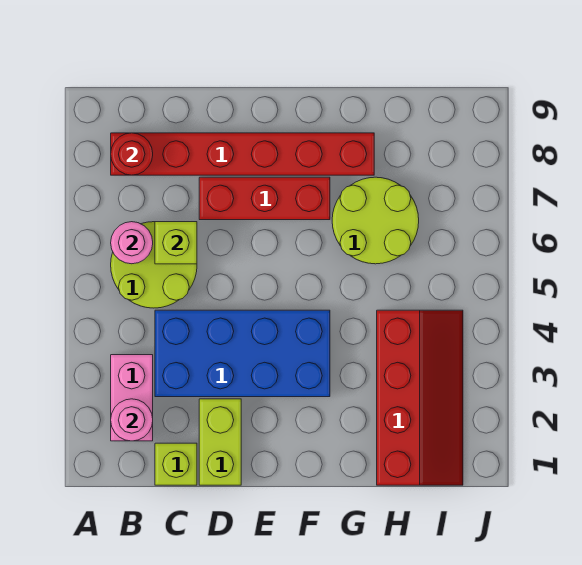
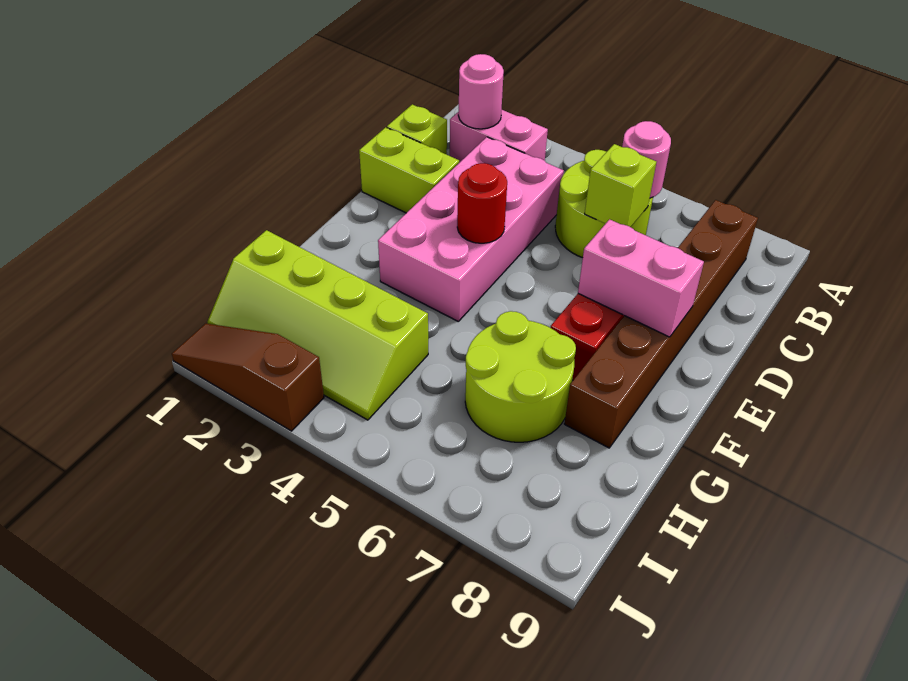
red brick B8:G8 level 1 -> brown brick B8:G8 level 1
red round brick B8 level 2 -> red round brick E4 level 2
blue brick C3:F4 level 1 -> pink brick C3:F4 level 1
none -> pink brick E7:E8 level 2
red slope H1:I4 level 1 top H -> lime slope H1:I4 level 1 top H
none -> brown slope J1:J3 level 1 top 3

